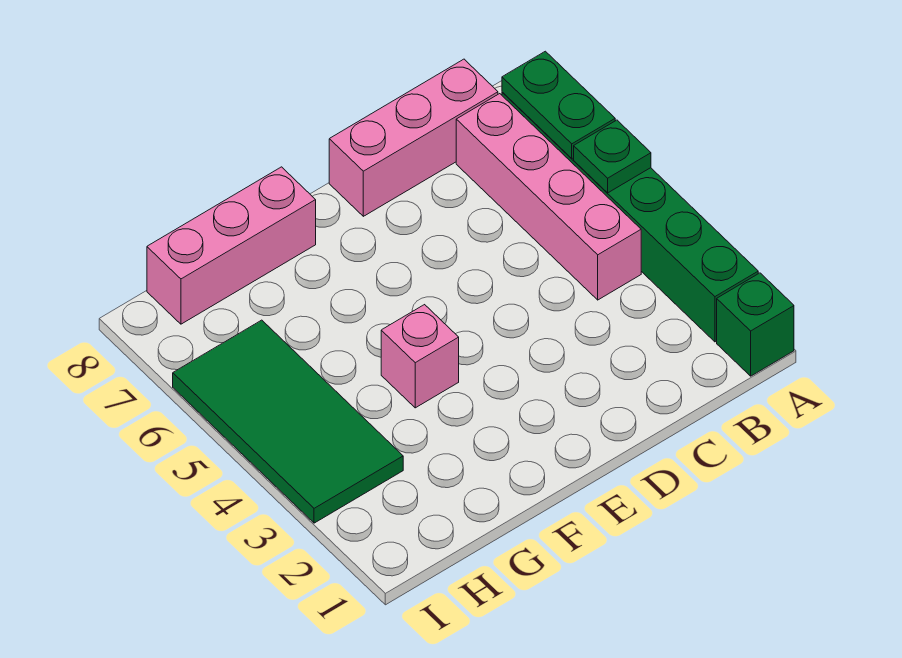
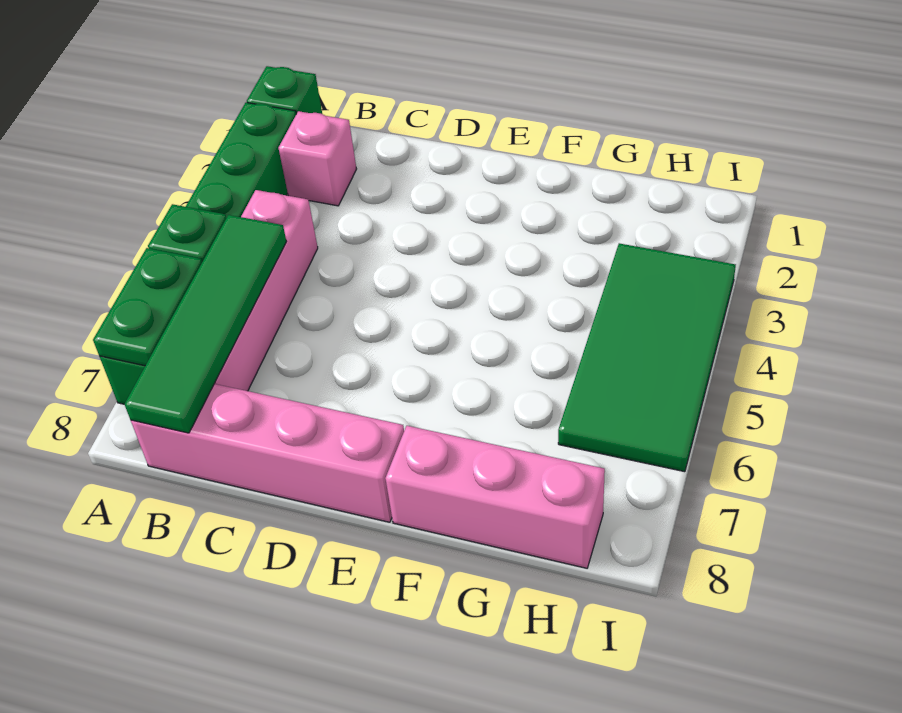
none -> green tile B5:B8 level 2
pink brick B8:D8 level 1 -> pink brick B8:E8 level 1
pink brick F4 level 1 -> pink brick B2 level 1

